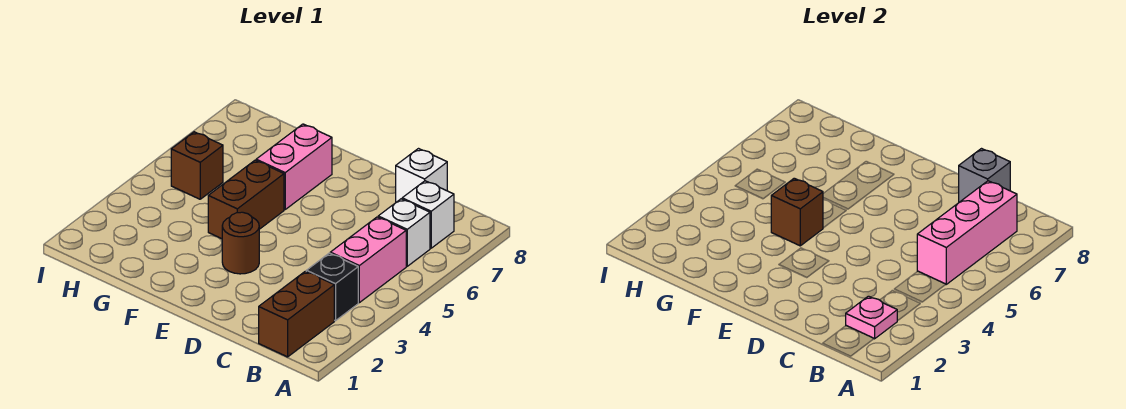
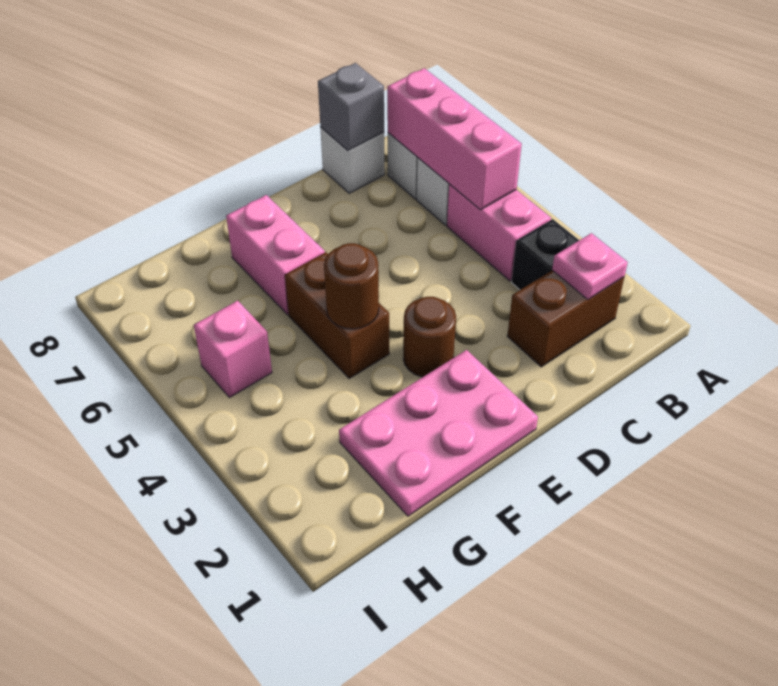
brown brick B1:B2 level 1 -> brown brick B2:C2 level 1
none -> pink plate E1:G2 level 1
brown brick F4 level 2 -> brown round brick F4 level 2
brown brick H5 level 1 -> pink brick H5 level 1

